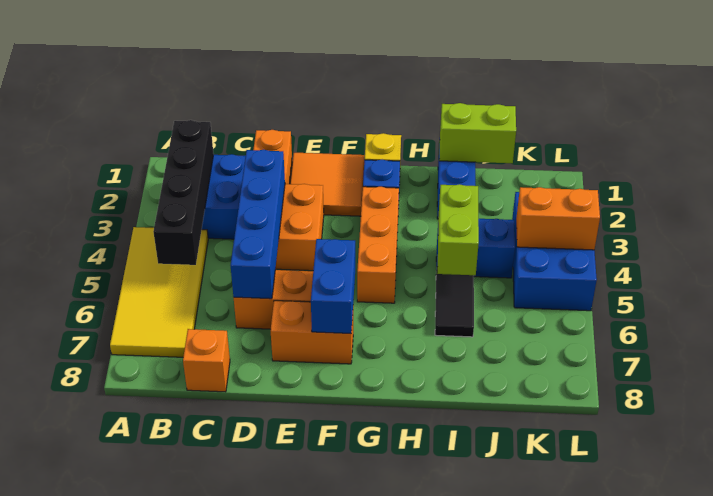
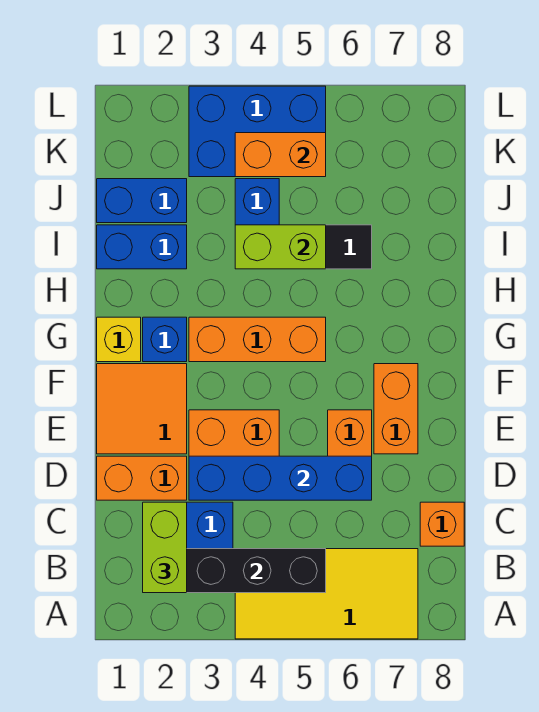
blue brick F6:F7 level 2 -> blue brick J1:J2 level 1
lime brick I1:J1 level 2 -> lime brick B2:C2 level 3
orange brick K4:L4 level 2 -> orange brick K4:K5 level 2

